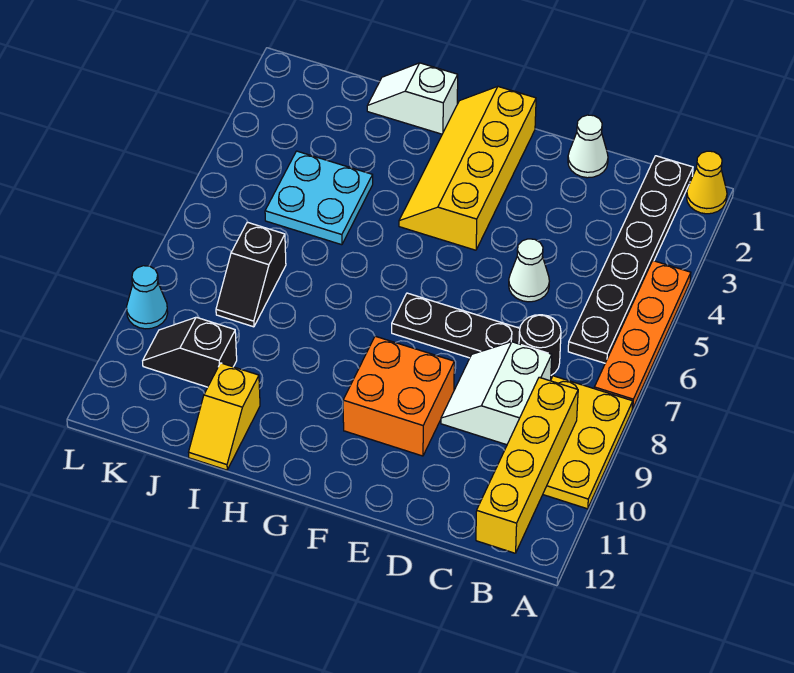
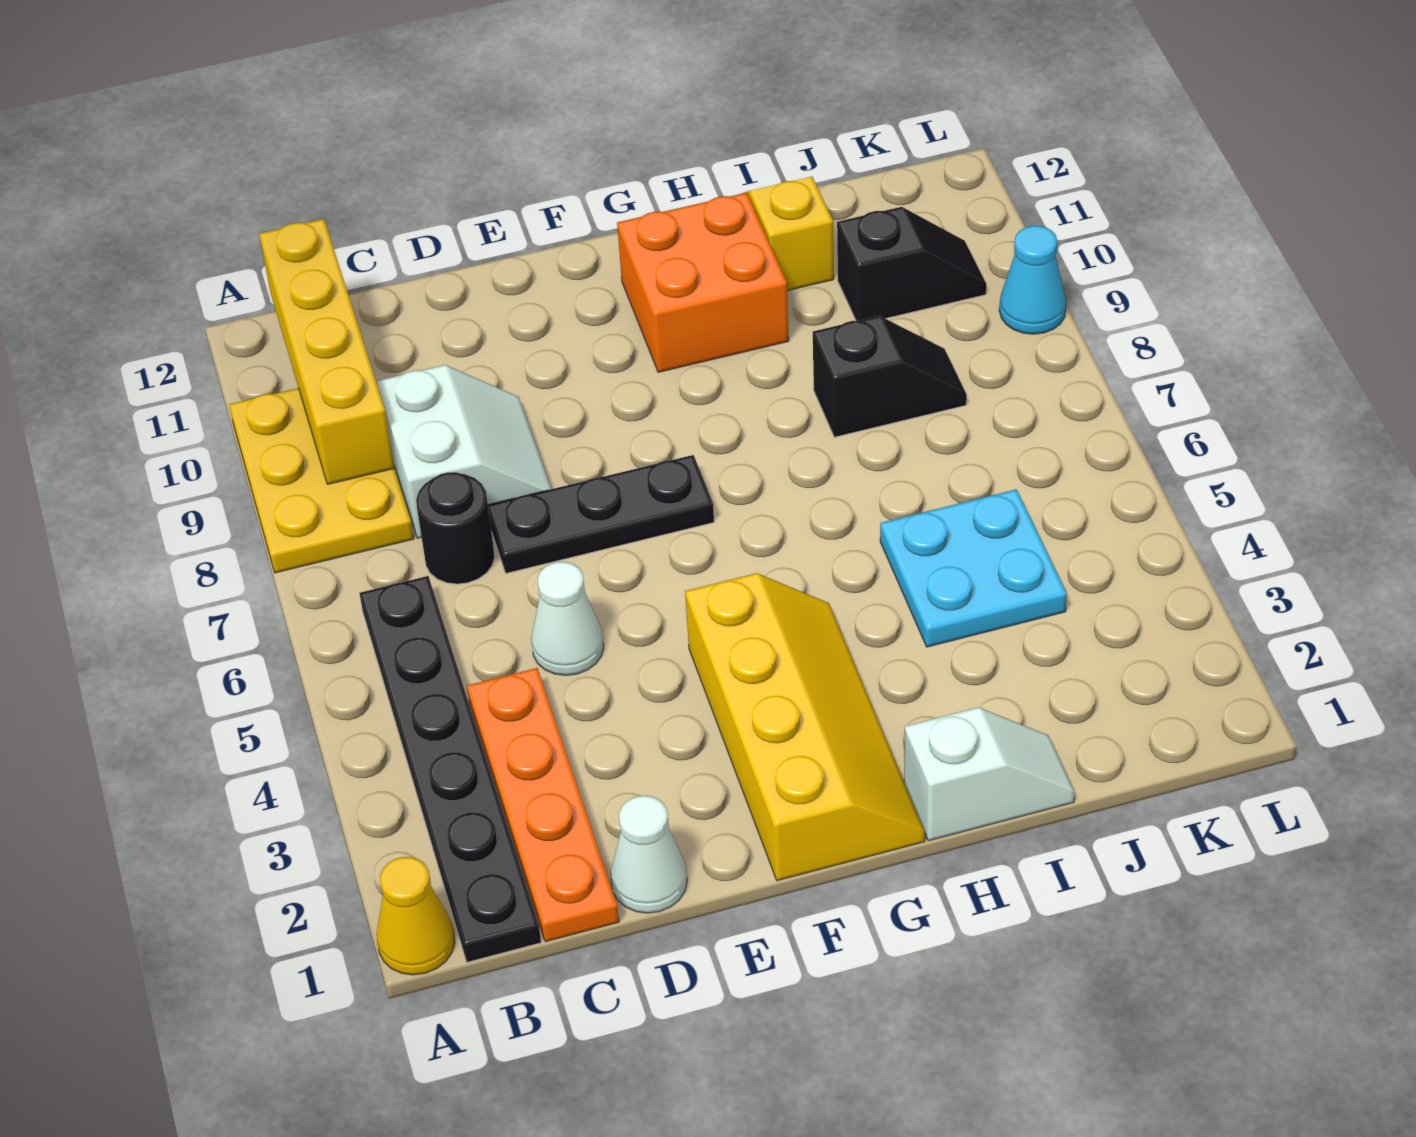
orange plate A4:A7 level 1 -> orange plate C1:C4 level 1
orange brick E9:F10 level 1 -> orange brick G10:H11 level 1
black slope J7:J8 level 1 top 7 -> black slope I8:J8 level 1 top I

